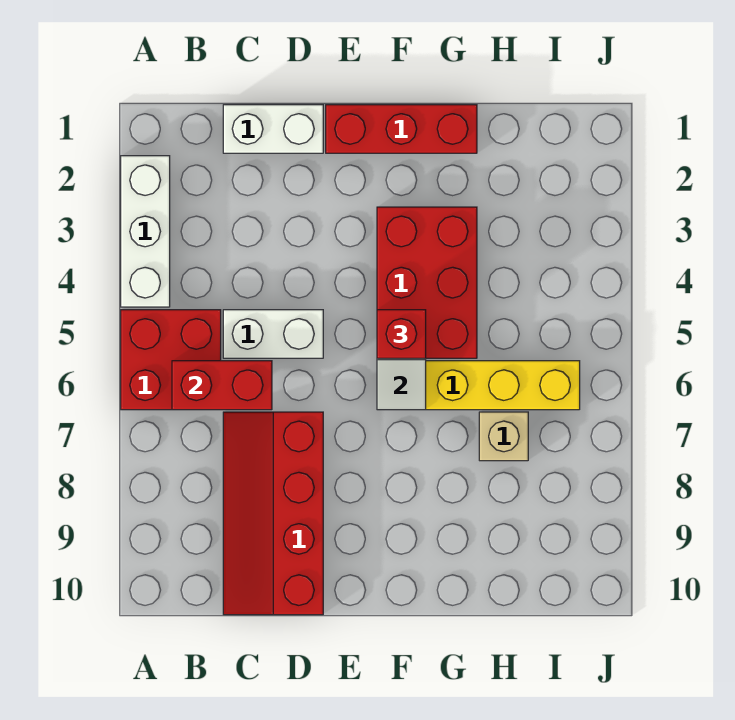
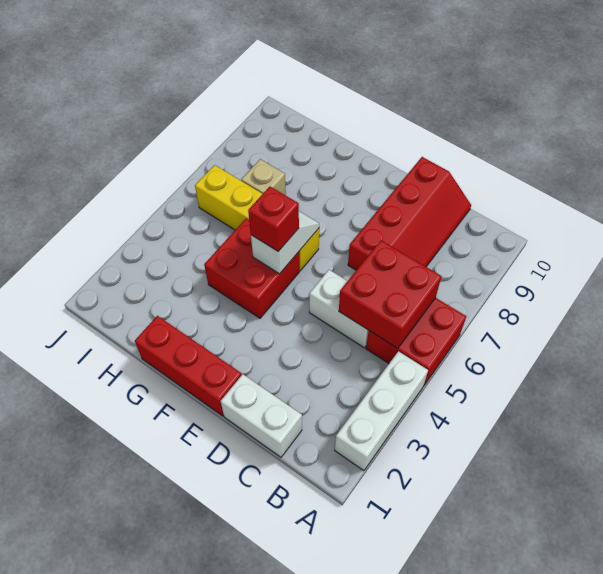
red brick B6:C6 level 2 -> red brick B5:C6 level 2
red brick F3:G5 level 1 -> red brick F4:G5 level 1

